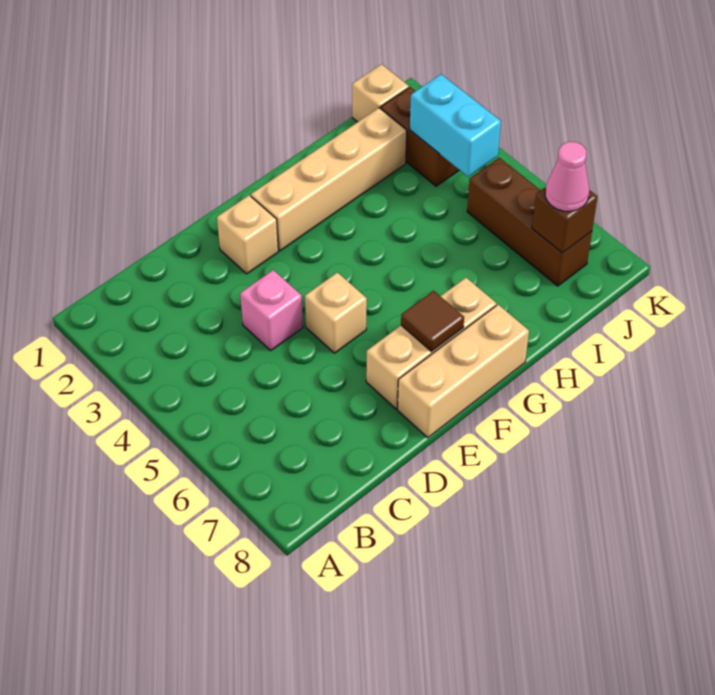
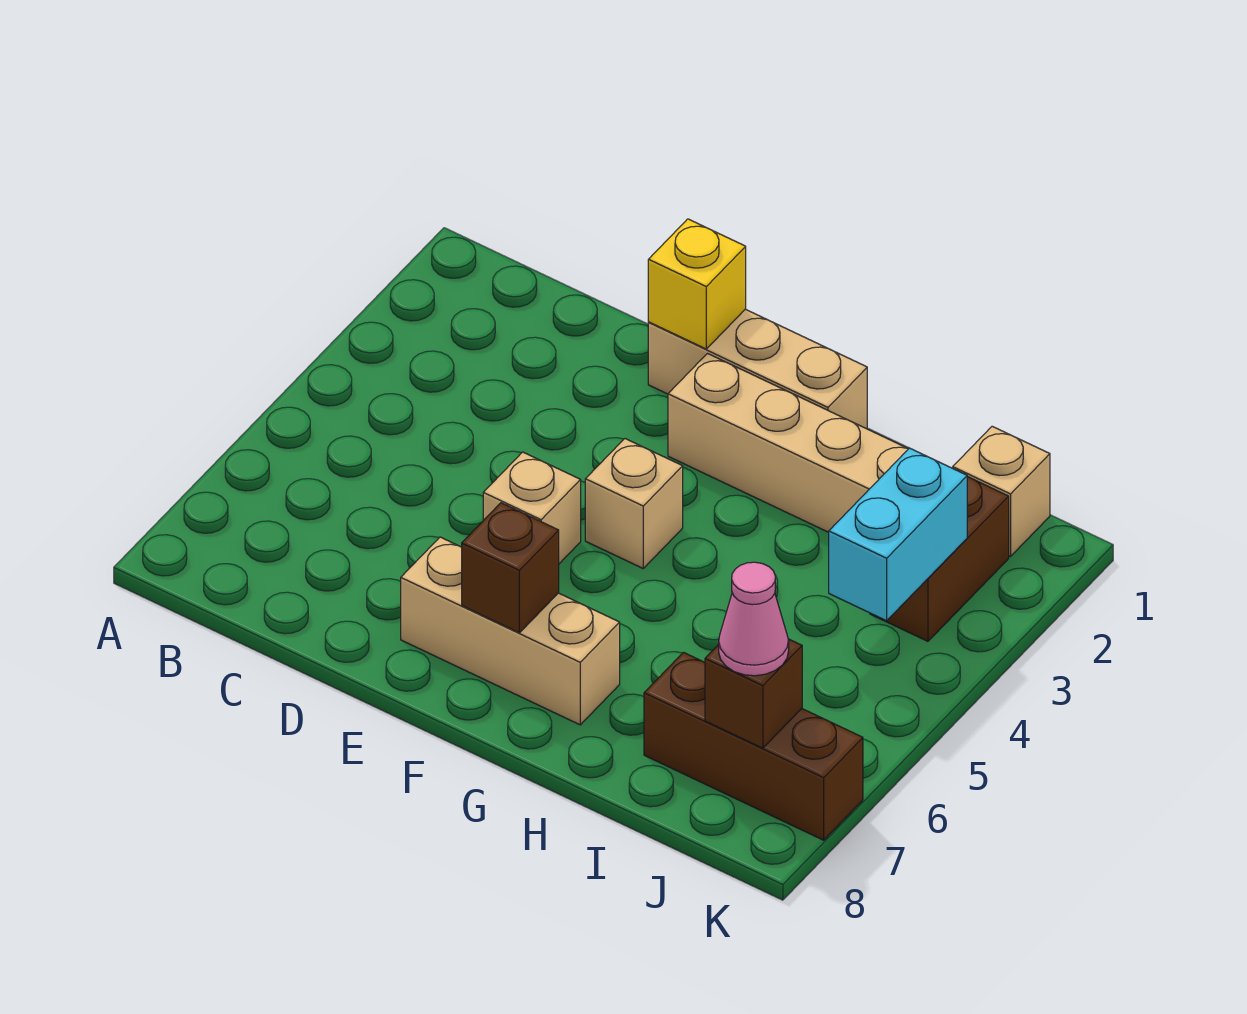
pink brick D4 level 1 -> none
none -> yellow brick E1 level 2
tan brick E2 level 1 -> tan brick F4 level 1
tan brick E8:G8 level 1 -> tan brick E1:G1 level 1
brown tile F7 level 2 -> brown brick F7 level 2
brown brick J5:J7 level 1 -> brown brick I7:K7 level 1

